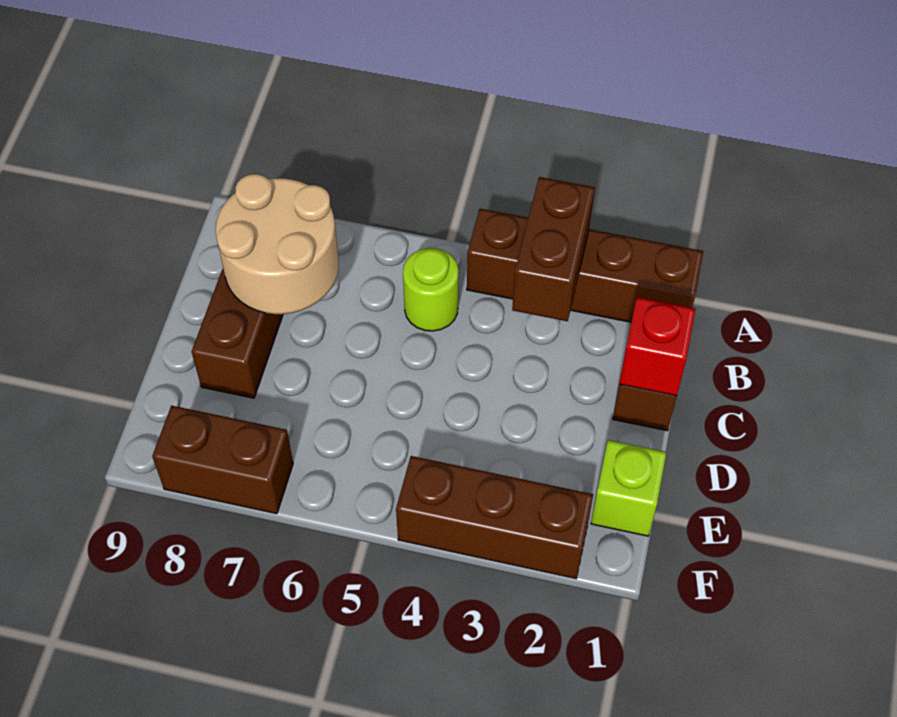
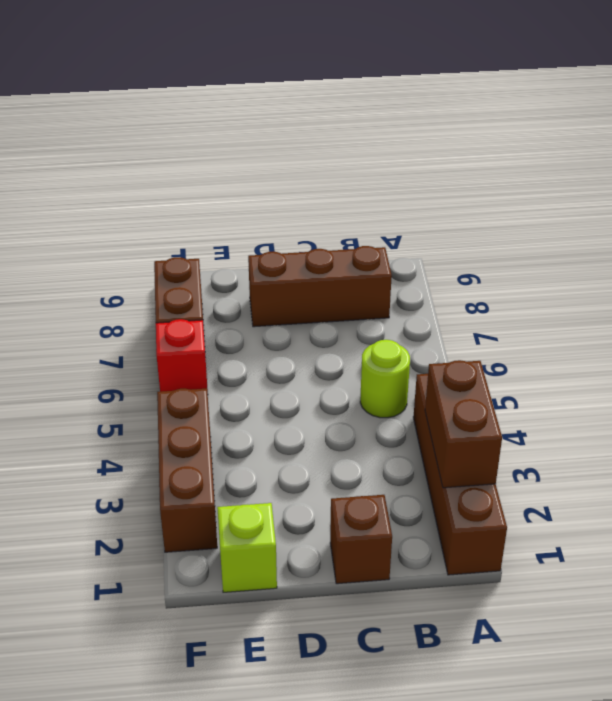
brown brick A3:B3 level 2 -> brown brick A2:A3 level 2
tan round brick B7:C8 level 2 -> none
red brick C1 level 2 -> red brick F6 level 1

